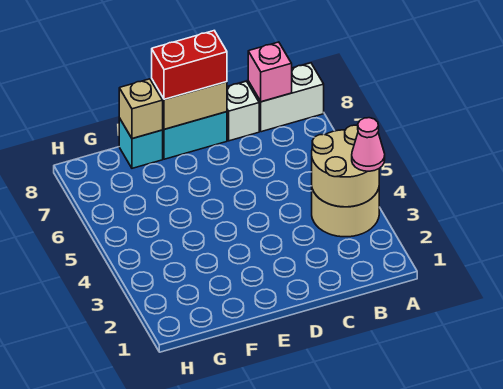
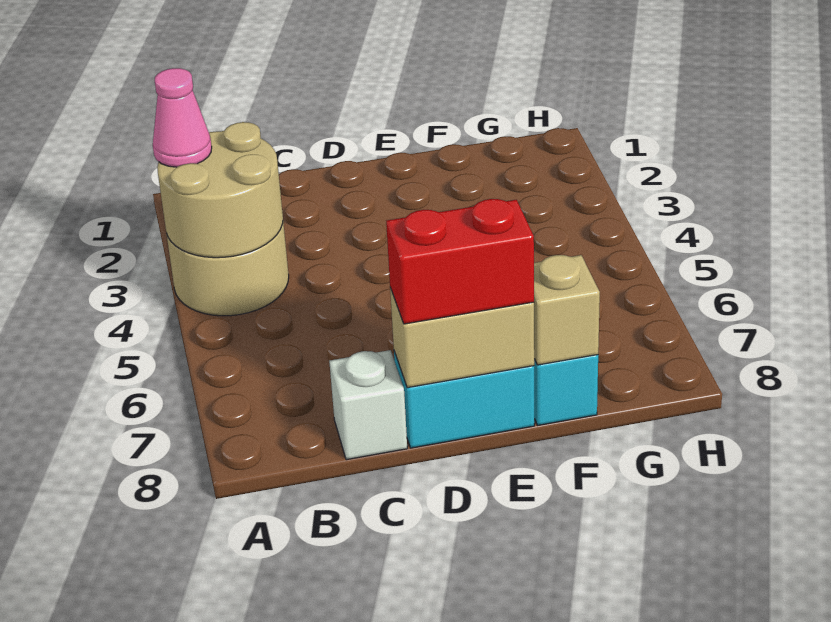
white brick A8:B8 level 1 -> none
pink brick B8 level 2 -> none

